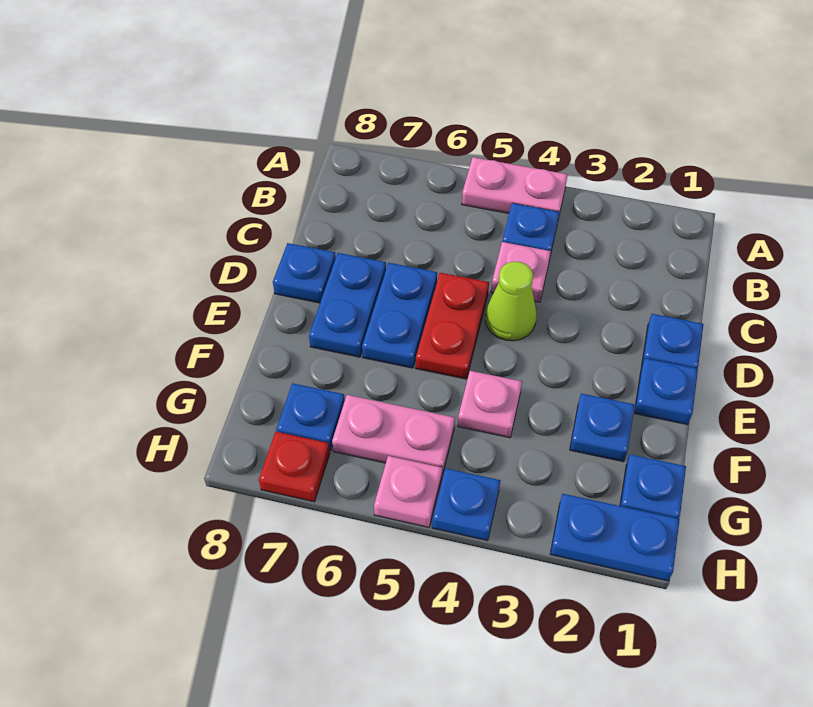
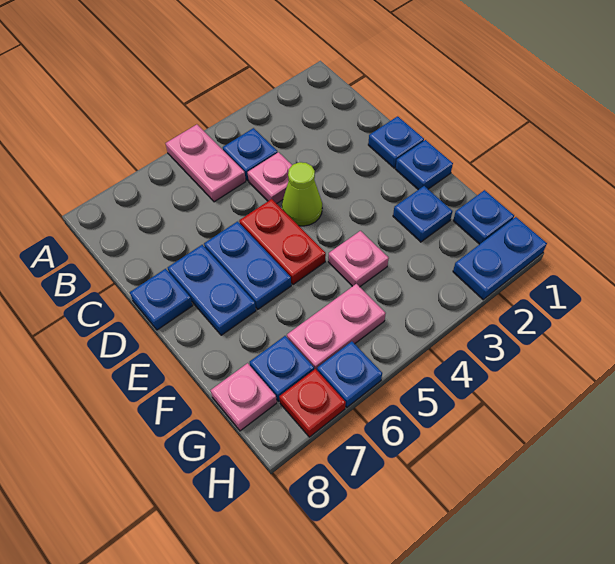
pink plate A4:A5 level 1 -> pink plate A5:B5 level 1
blue plate H4 level 1 -> blue plate H6 level 1
pink plate H5 level 1 -> pink plate G8 level 1

